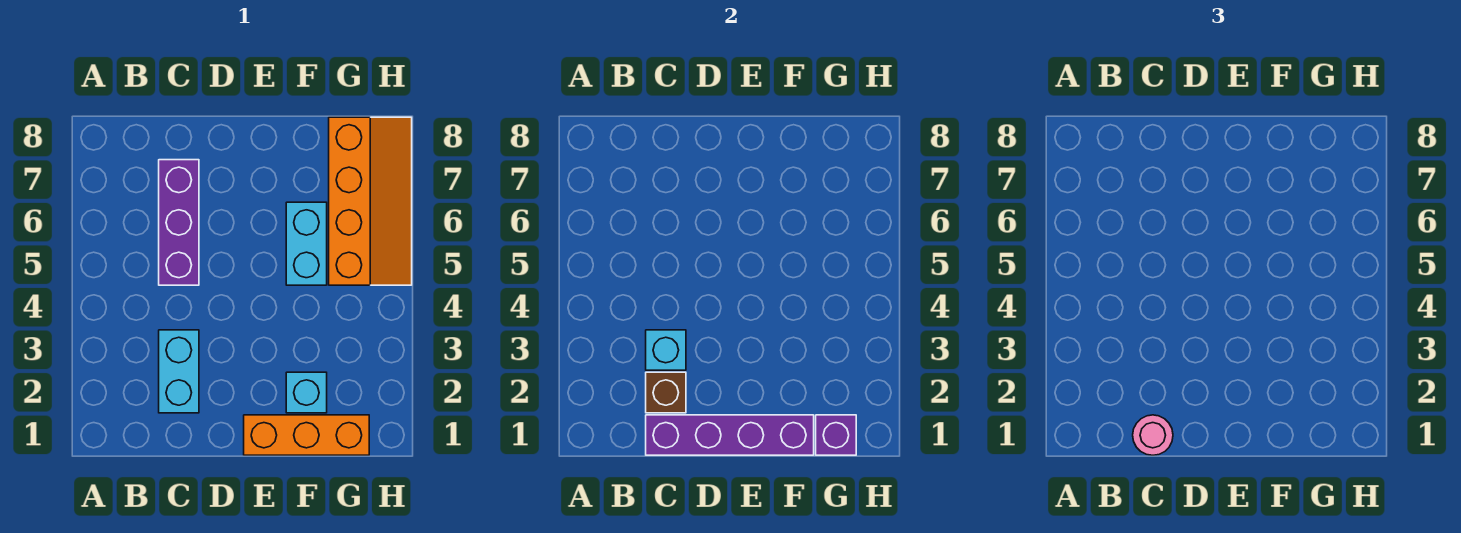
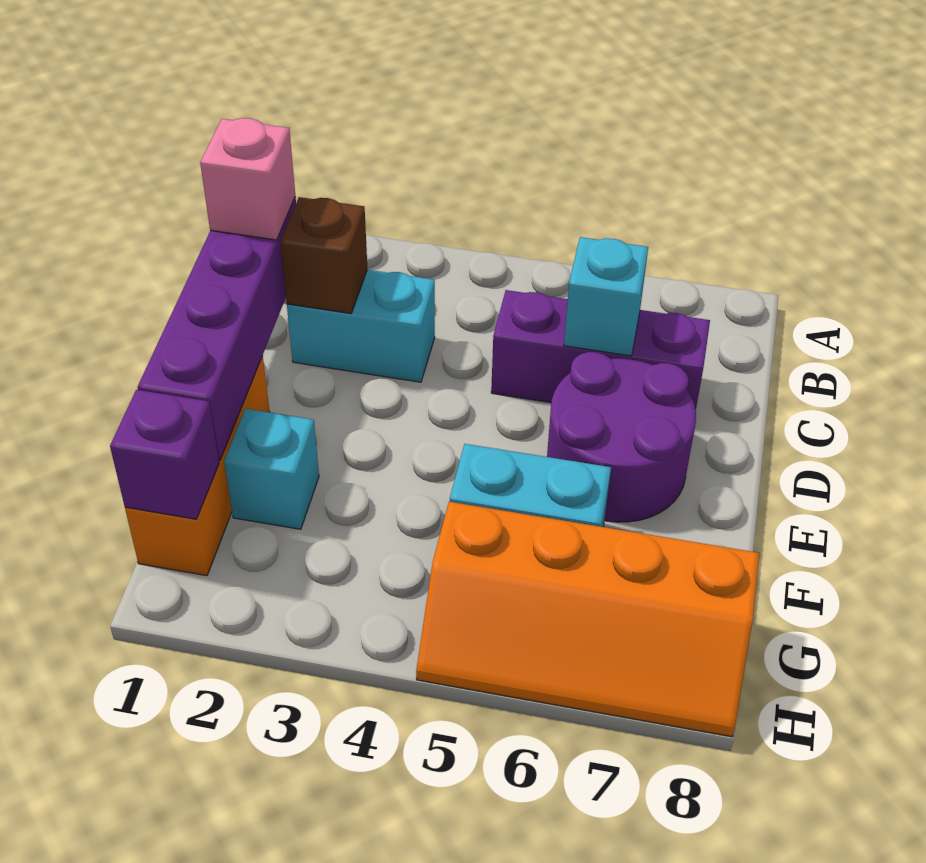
pink round brick C1 level 3 -> pink brick C1 level 3
cyan brick C3 level 2 -> cyan brick C6 level 2
none -> purple round brick D6:E7 level 1

